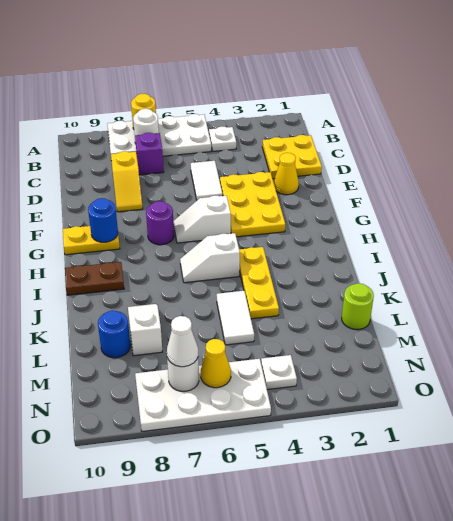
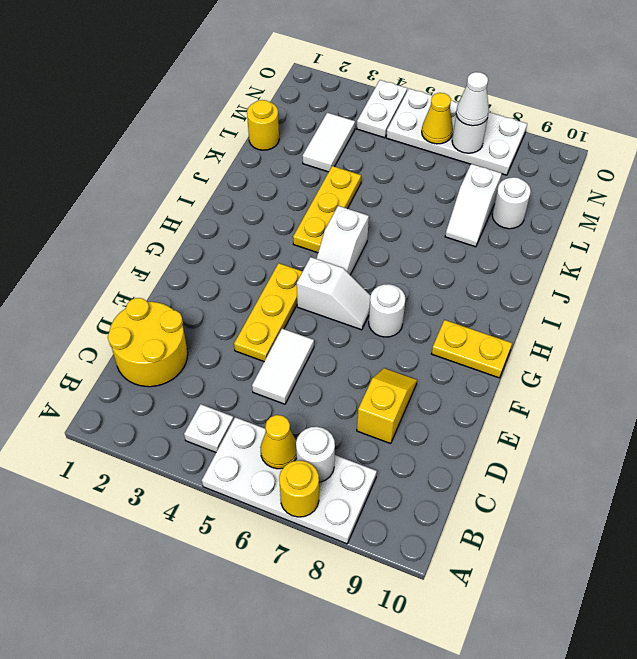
yellow plate C1:D2 level 1 -> yellow round brick C1:D2 level 1
purple brick C7 level 1 -> none
yellow cone E2 level 1 -> yellow cone B6 level 2
yellow plate E3:G4 level 1 -> yellow plate E4:G4 level 1
purple round brick G7 level 1 -> white round brick G7 level 1
blue round brick G9 level 2 -> none
white slope I5:I6 level 1 top 5 -> white slope H5:I5 level 1 top I
brown plate I9:I10 level 1 -> none
white tile K5:L5 level 1 -> white tile L3:M3 level 1
lime round brick L1 level 1 -> yellow round brick L1 level 1
blue round brick L9 level 1 -> white round brick L9 level 1
white plate N4 level 1 -> white plate N4:O4 level 1

